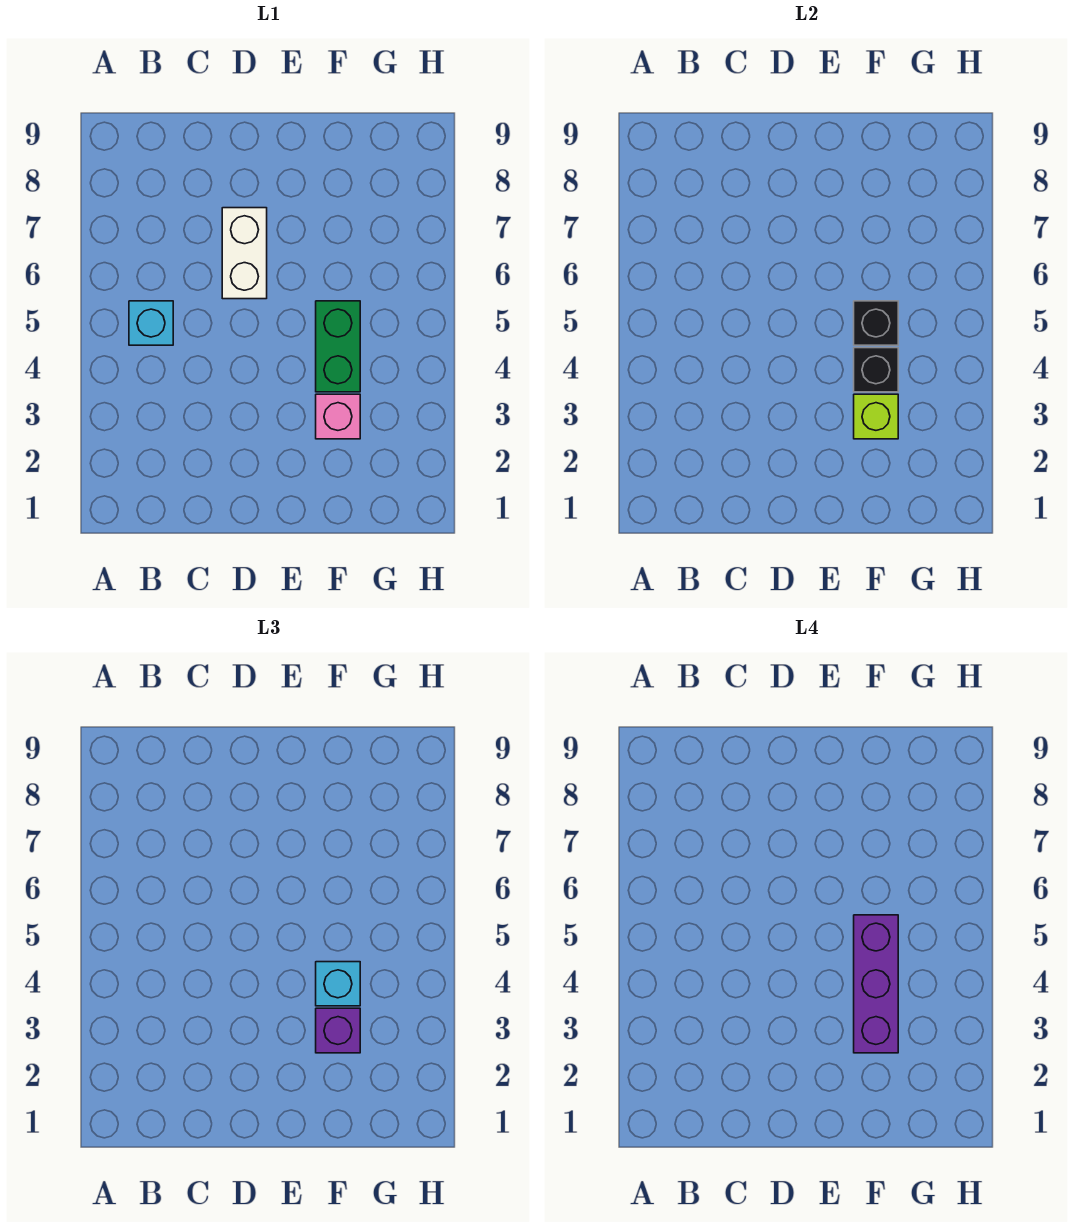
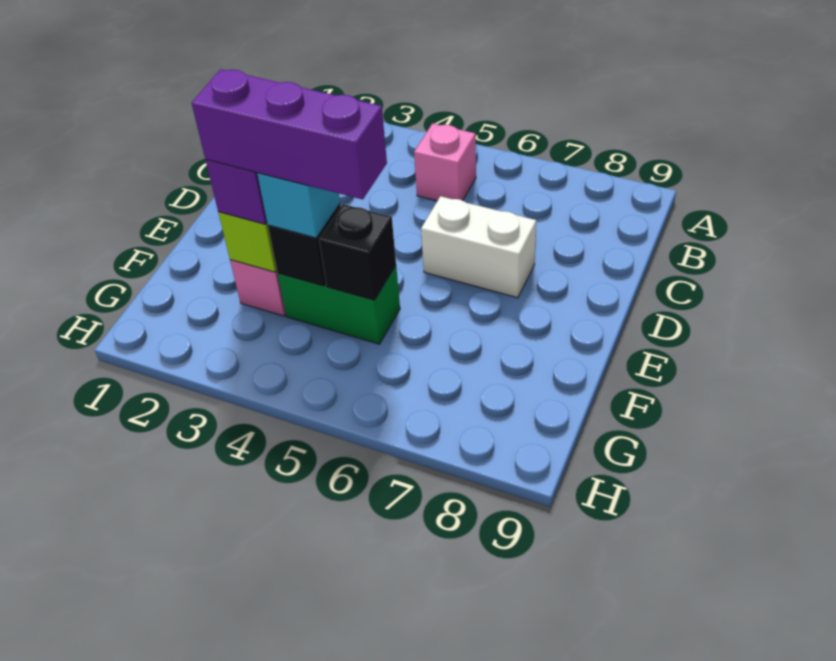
cyan brick B5 level 1 -> pink brick B5 level 1

